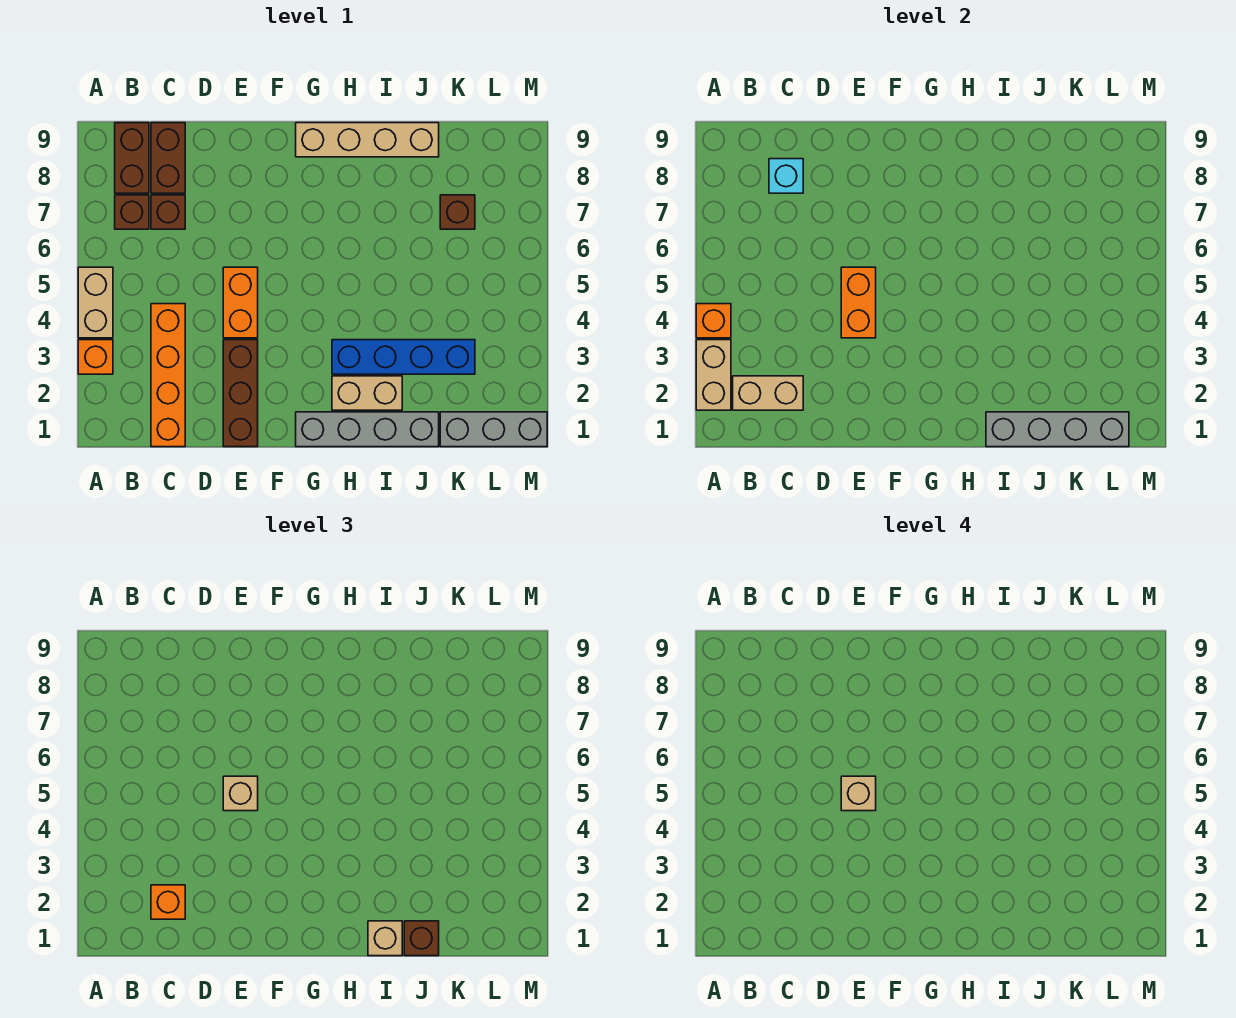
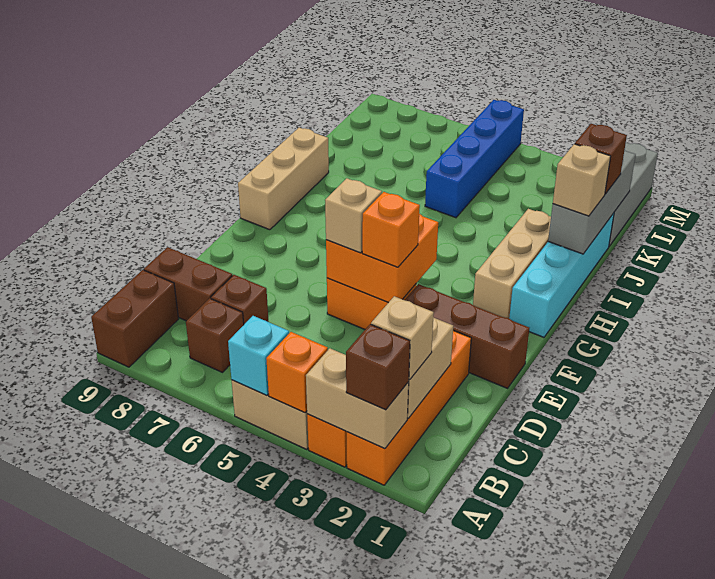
brown brick B8:B9 level 1 -> brown brick A9:B9 level 1
orange brick C1:C4 level 1 -> orange brick A2:D2 level 1
orange brick C2 level 3 -> orange brick E4 level 3
cyan brick C8 level 2 -> cyan brick A5 level 2
orange brick E4:E5 level 2 -> orange brick E4:F5 level 2
tan brick E5 level 4 -> tan brick B2 level 3
grey brick G1:J1 level 1 -> cyan brick G1:J1 level 1
tan brick G9:J9 level 1 -> tan brick G9:I9 level 1
tan brick H2:I2 level 1 -> tan brick G2:I2 level 1
blue brick H3:K3 level 1 -> blue brick J5:M5 level 1
grey brick I1:L1 level 2 -> grey brick I1:K1 level 2
brown brick K7 level 1 -> brown brick A2 level 3

